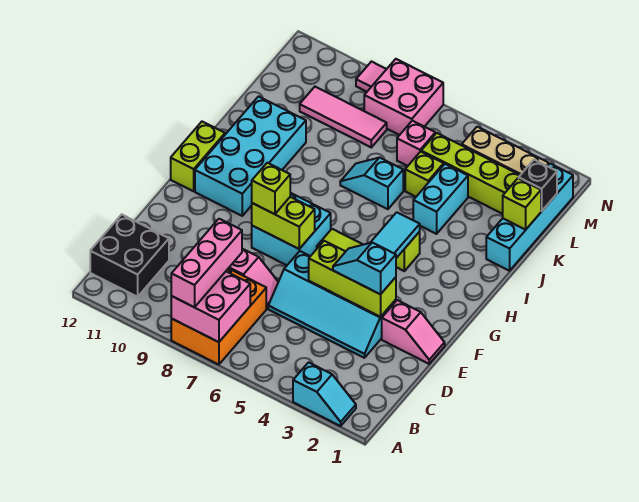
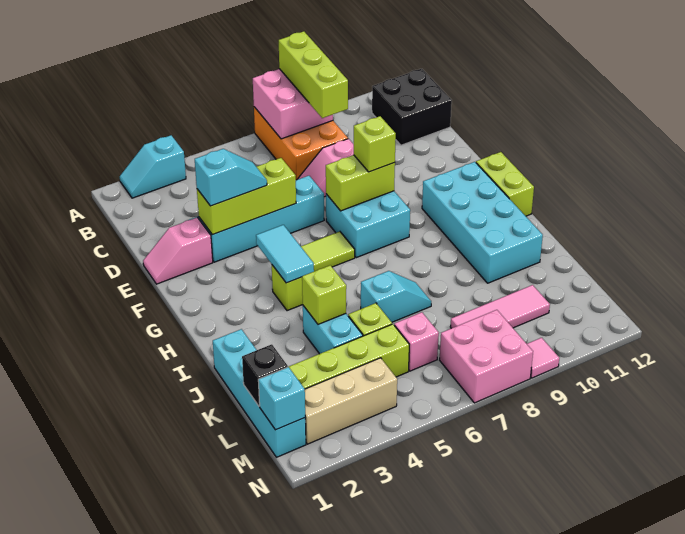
pink brick A8:C8 level 3 -> lime brick A8:C8 level 3
lime brick K1 level 2 -> lime brick J4 level 2
none -> cyan brick M1 level 2

